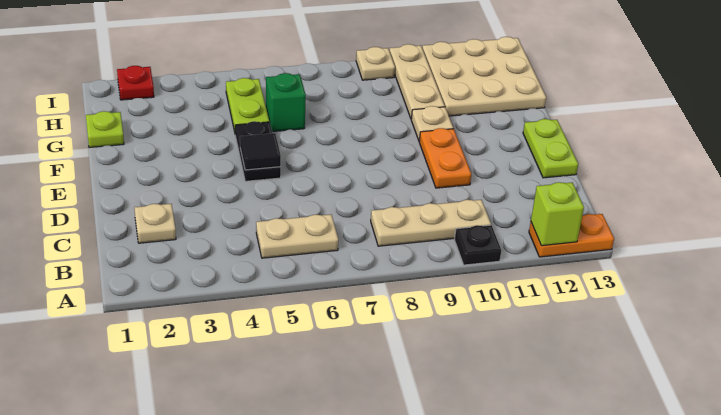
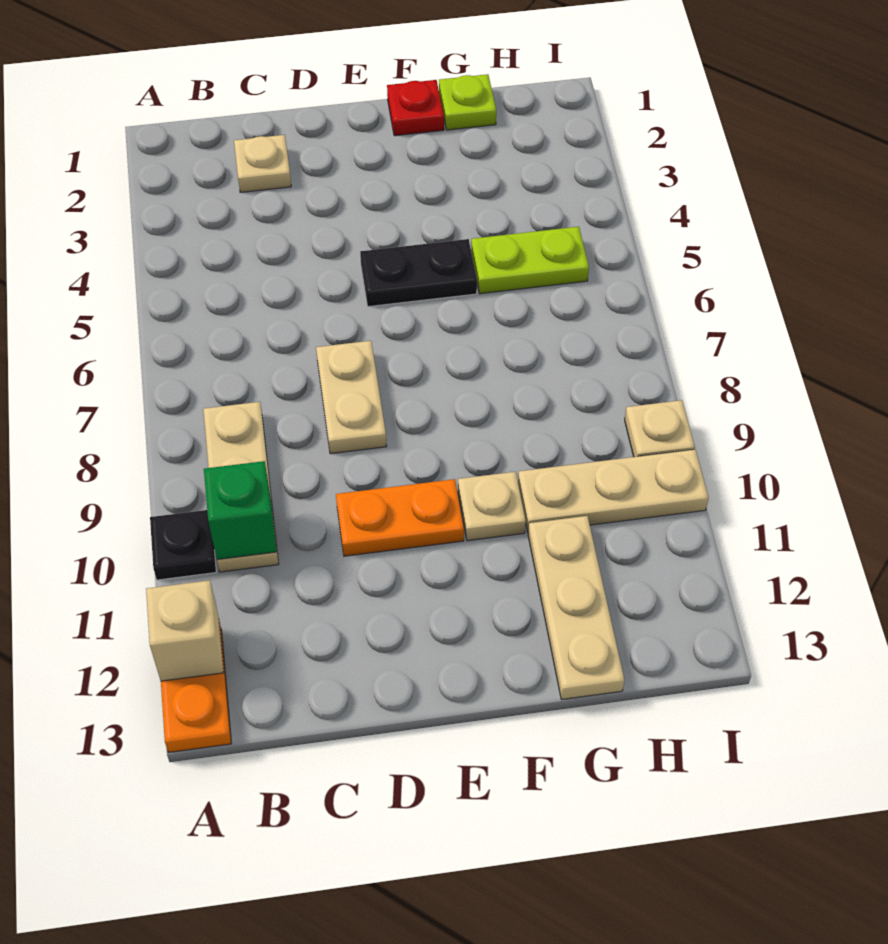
lime brick A12 level 2 -> tan brick A12 level 2
tan plate B5:B6 level 1 -> tan plate D7:D8 level 1
lime plate D13:E13 level 1 -> none
black tile E5 level 2 -> none
green brick G6 level 1 -> green brick B10 level 2
tan plate G11:I13 level 1 -> tan plate G11:G13 level 1
red plate I2 level 1 -> red plate F1 level 1

